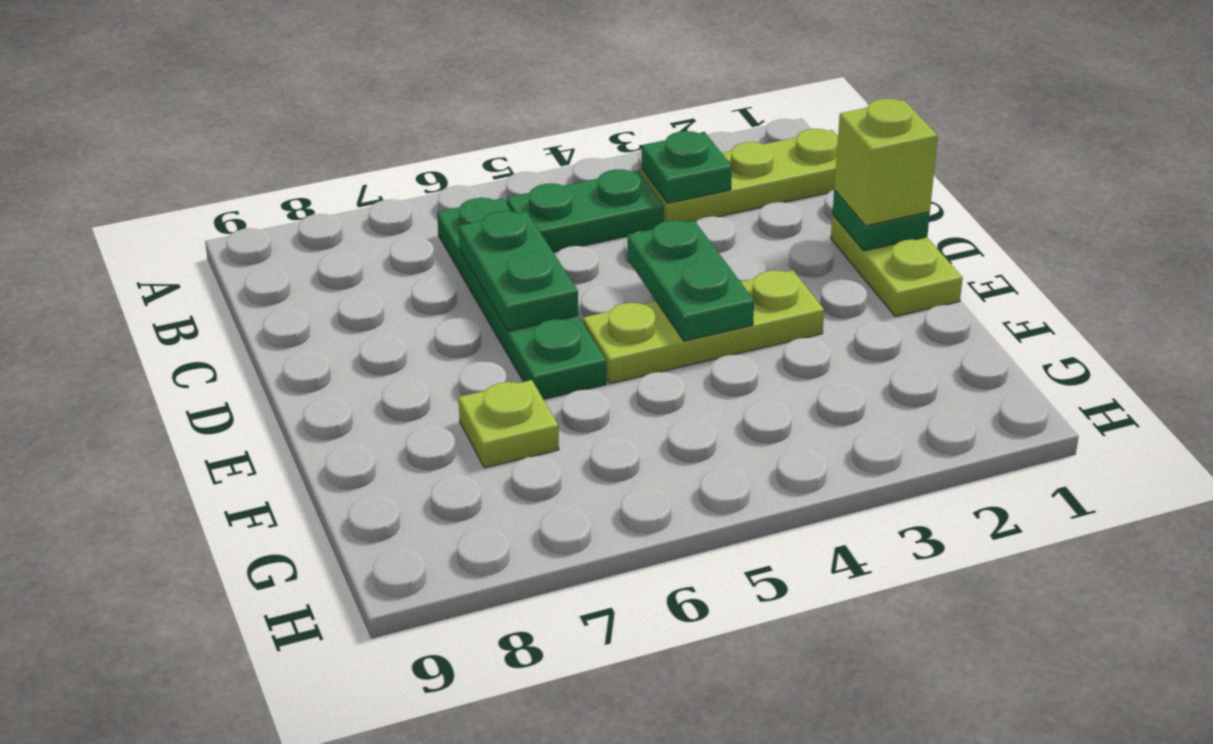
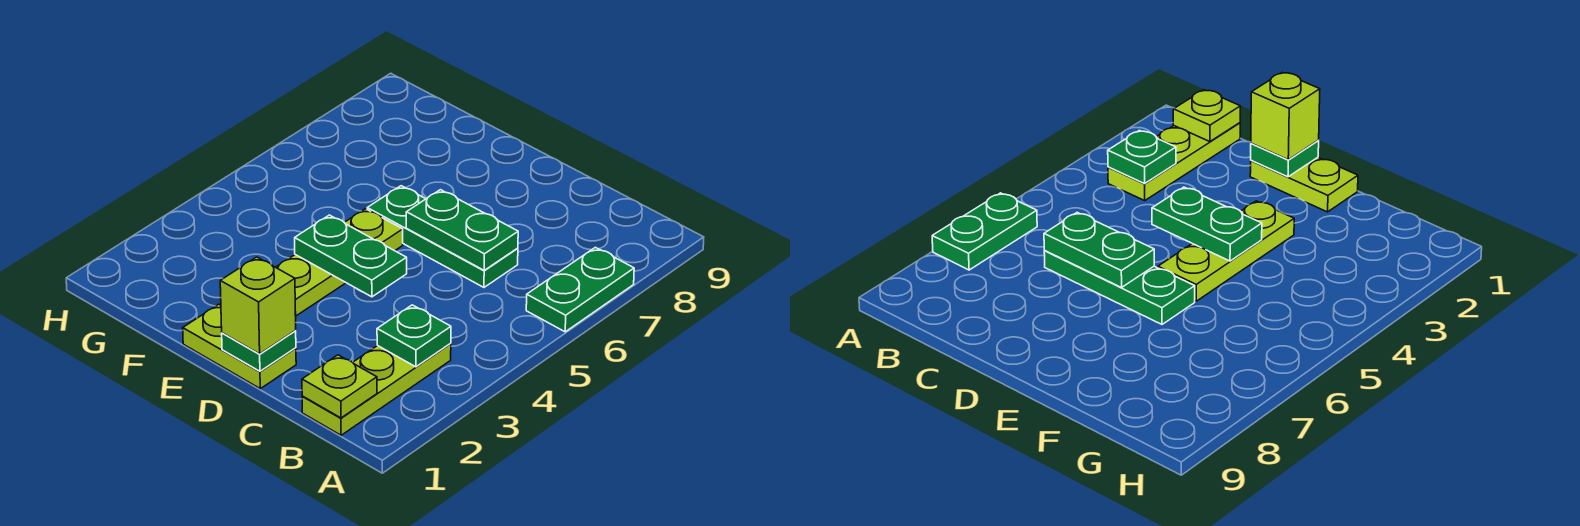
green plate B4:B5 level 1 -> green plate A6:A7 level 1
green plate B6:E6 level 1 -> green plate C6:E6 level 1
lime plate F7 level 1 -> lime plate B1 level 2

